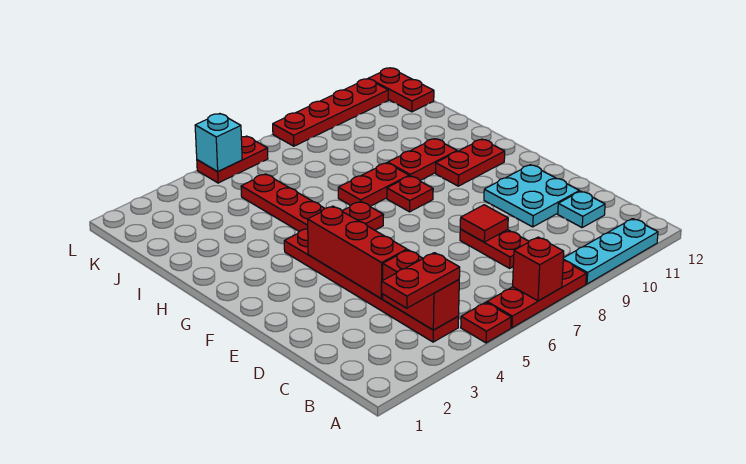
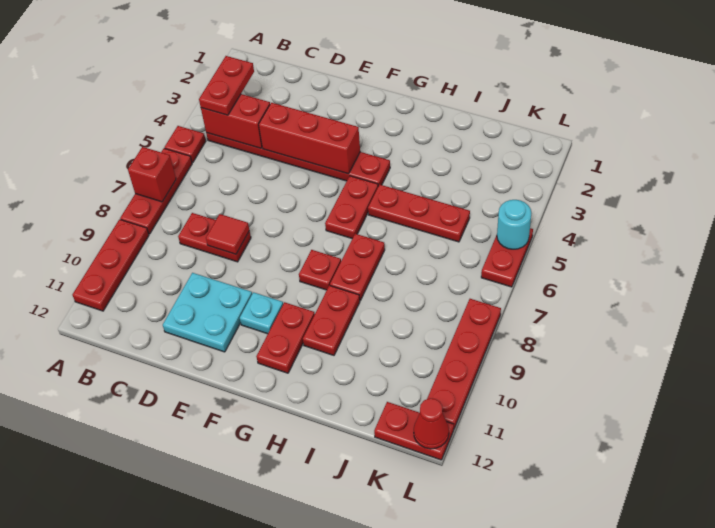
cyan plate A9:A11 level 1 -> red plate A9:A11 level 1
cyan plate C11 level 1 -> cyan plate F10 level 1
cyan brick L5 level 2 -> cyan round brick L5 level 2
none -> red cone L12 level 2

